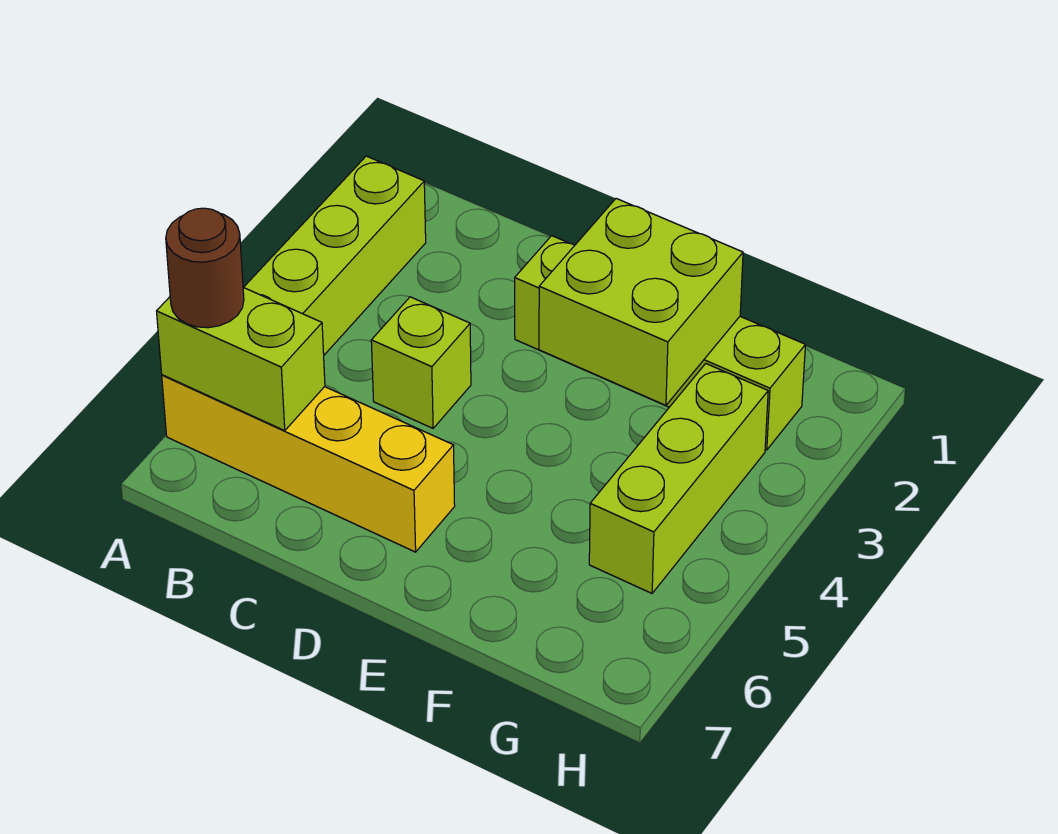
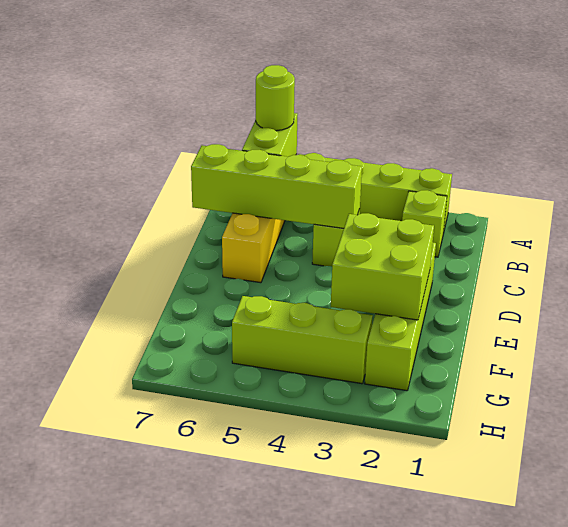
brown round brick A6 level 3 -> lime round brick A6 level 3
none -> lime brick B2 level 1
none -> lime brick C4:C7 level 2

